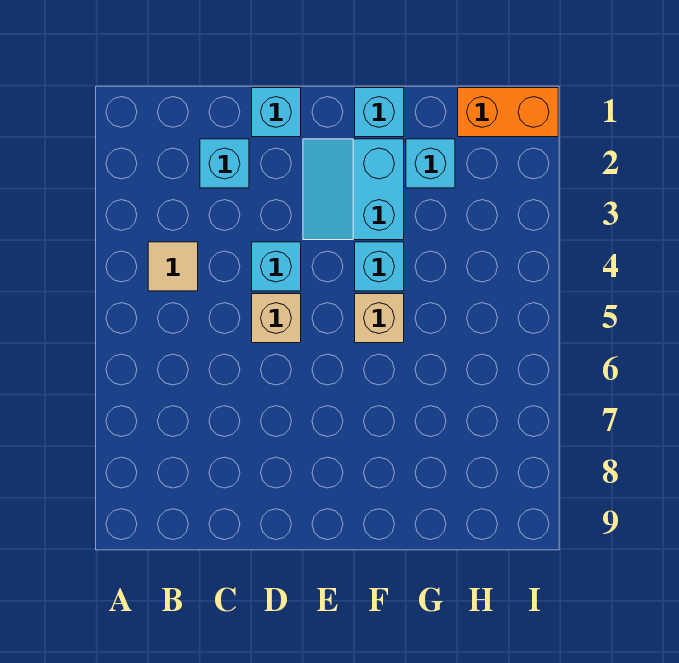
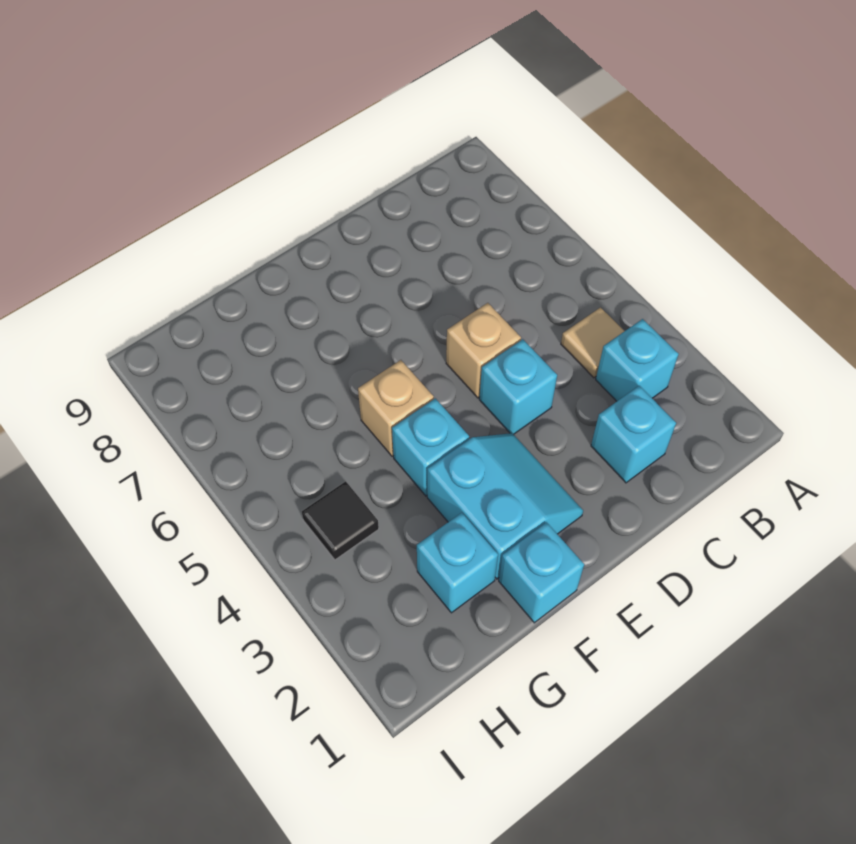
cyan brick D1 level 1 -> cyan brick B3 level 1
orange brick H1:I1 level 1 -> none
none -> black tile H4 level 1

